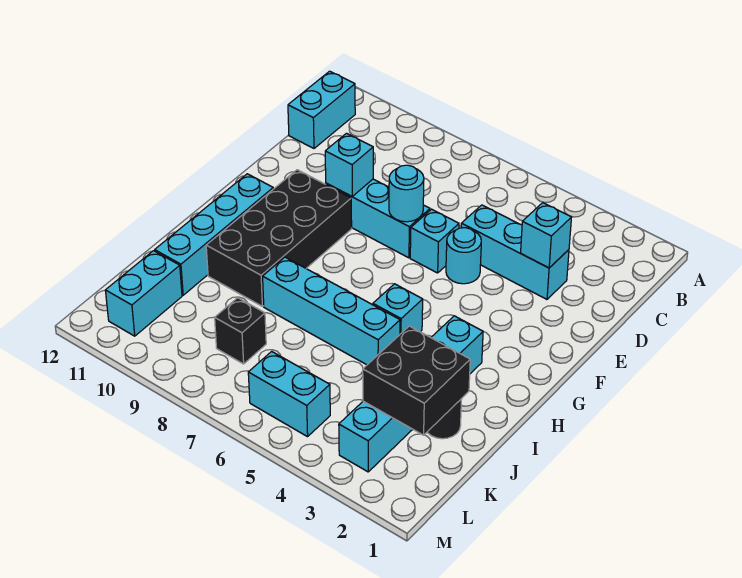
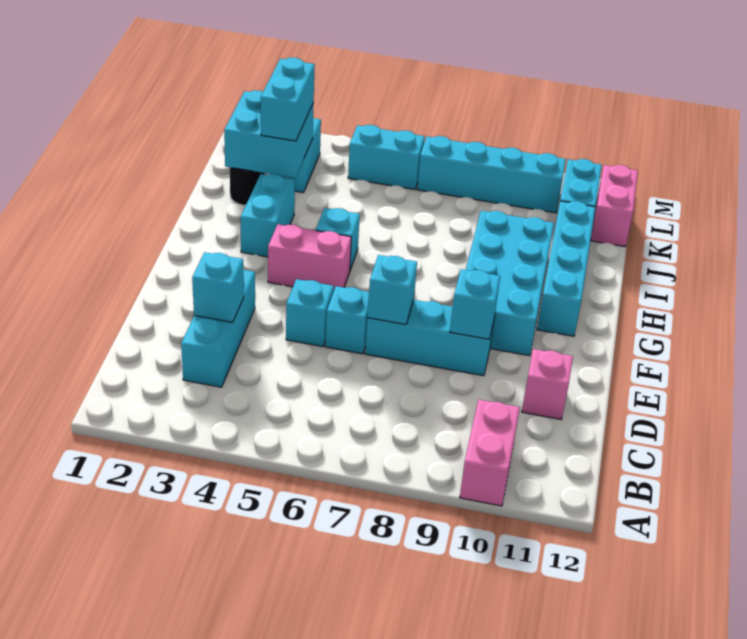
none -> pink brick A10:B10 level 1
cyan brick B12:C12 level 1 -> cyan brick J3:K3 level 3
cyan brick D3:D5 level 1 -> cyan brick C3:E3 level 1
none -> pink brick D11 level 1
cyan round brick E5 level 1 -> cyan brick E5 level 1
cyan round brick E7 level 2 -> cyan brick E7 level 2
black brick F9:I10 level 1 -> cyan brick F9:I10 level 1
none -> pink brick G4:G5 level 1
cyan brick I5:I8 level 1 -> cyan brick L7:L10 level 1
black brick J2:K3 level 2 -> cyan brick J2:K3 level 2
black brick K8 level 1 -> none
none -> pink brick K12:L12 level 1

